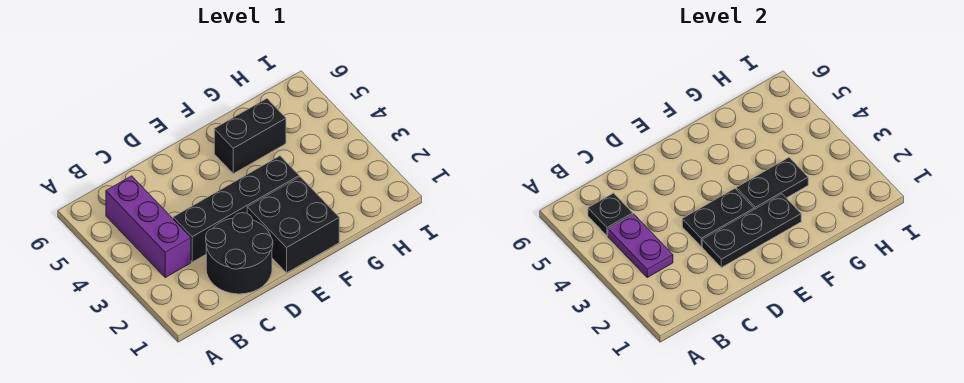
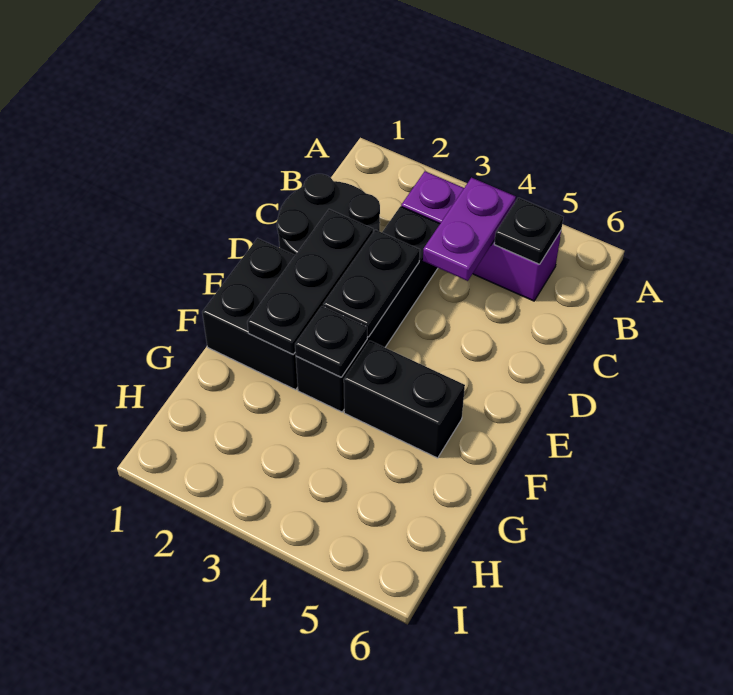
purple plate B3:B4 level 2 -> purple plate B4:C4 level 2
black plate F3:G3 level 2 -> black plate F3 level 2
black brick F5:G5 level 1 -> black brick F4:F5 level 1

